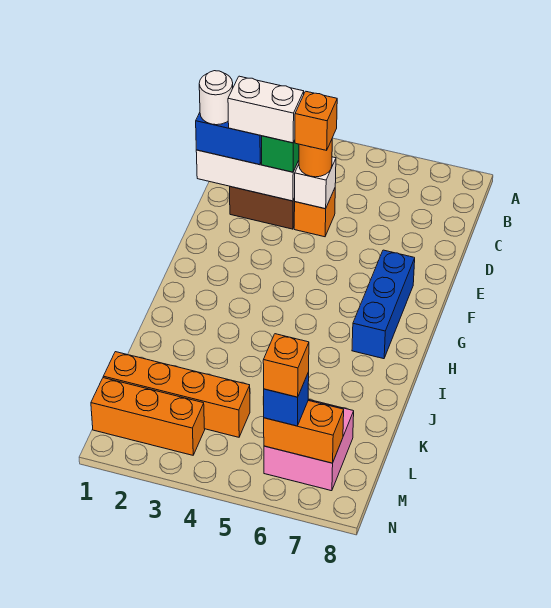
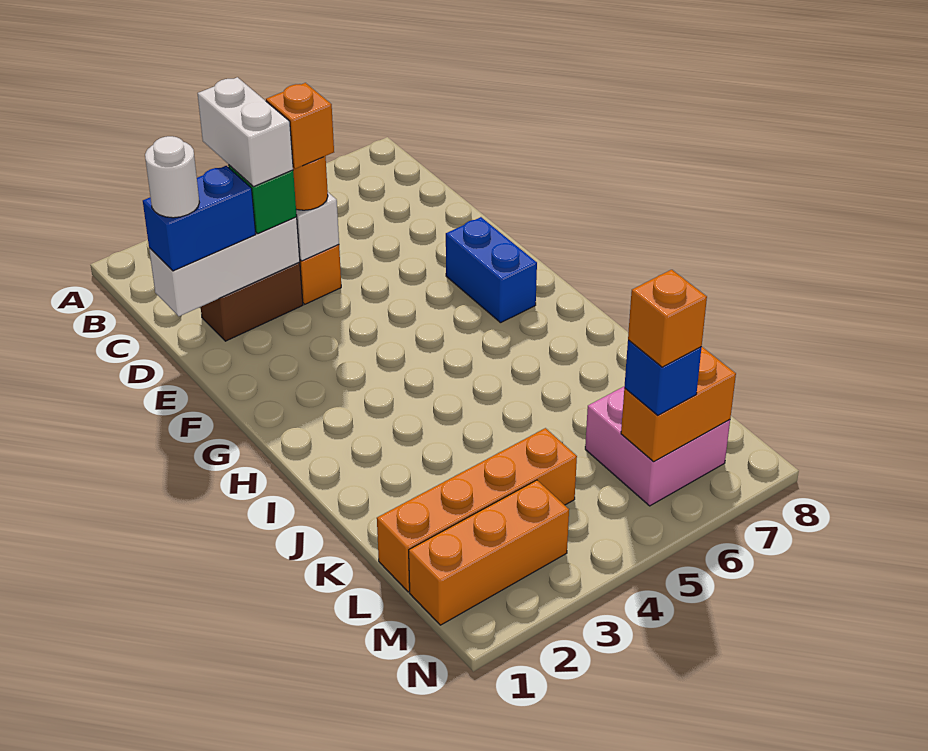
white brick D2:D3 level 4 -> white brick C3:D3 level 4
blue brick F7:H7 level 1 -> blue brick F7:G7 level 1

